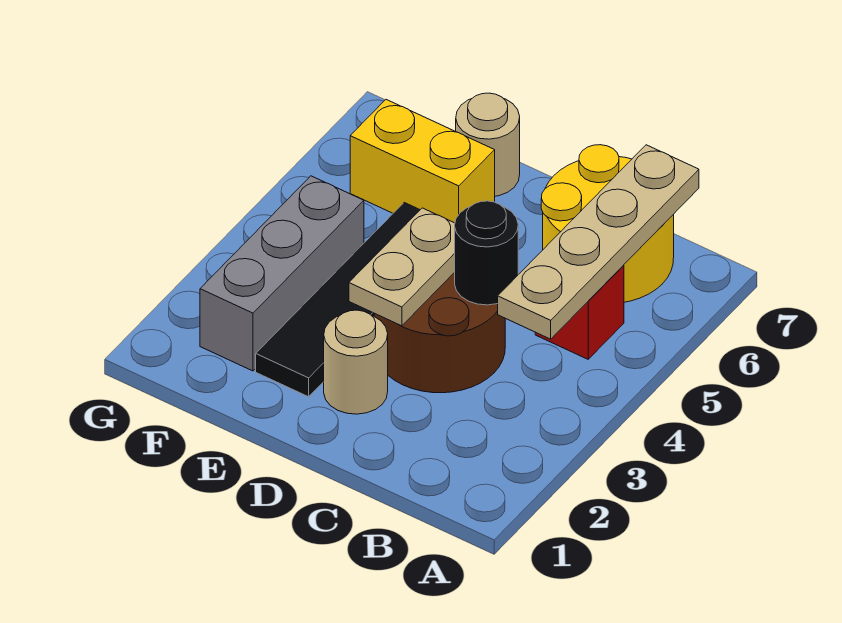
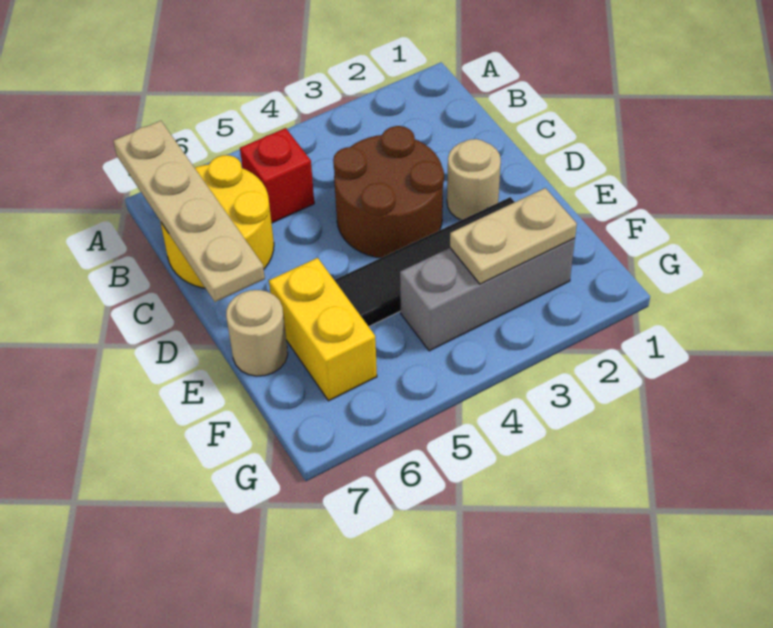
tan plate B4:B7 level 2 -> tan plate A7:D7 level 2
black round brick C4 level 2 -> none
tan plate D3:D4 level 2 -> tan plate F2:F3 level 2

